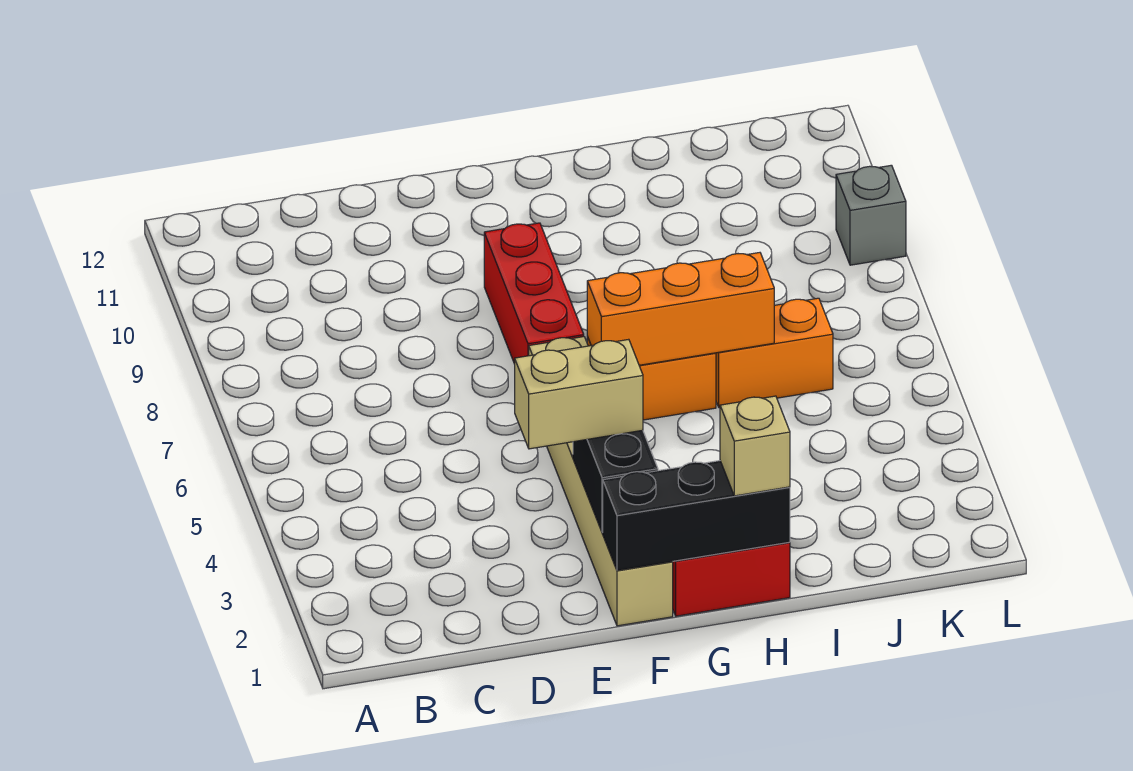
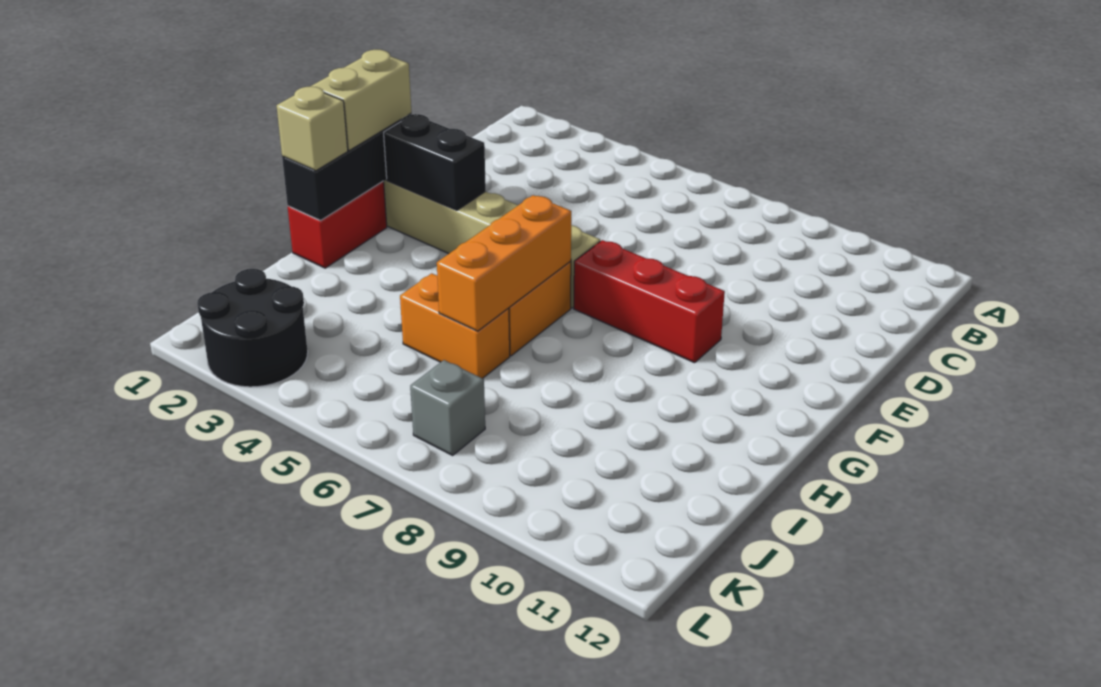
tan brick E3:F3 level 3 -> tan brick F1:G1 level 3
orange brick I6:J6 level 1 -> orange brick I5:I6 level 1
none -> black round brick K2:L3 level 1
grey brick L9 level 1 -> grey brick K7 level 1

